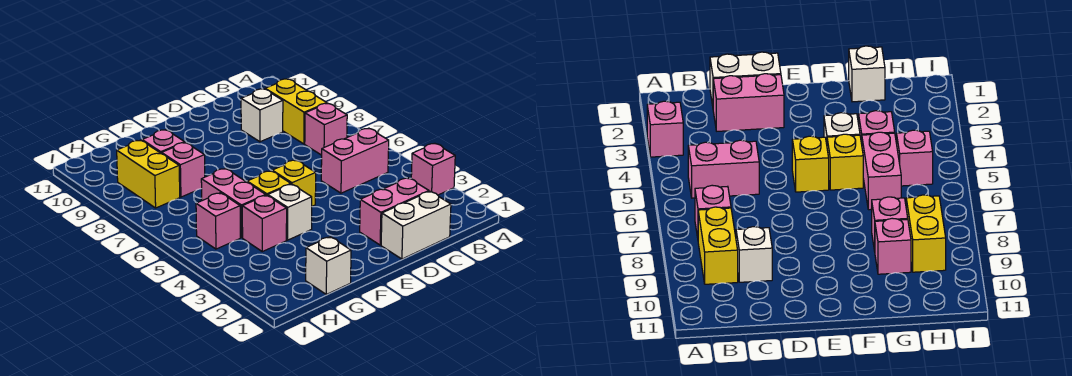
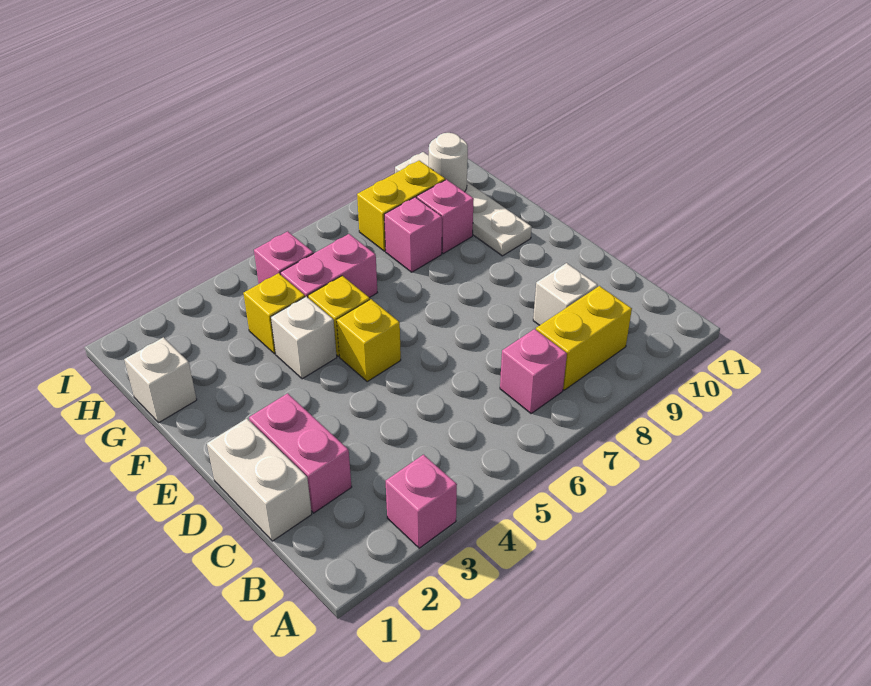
pink brick B5:C5 level 1 -> none
none -> white plate F10:I10 level 1
pink brick G4 level 1 -> yellow brick G4 level 1
none -> white round brick H10 level 2

